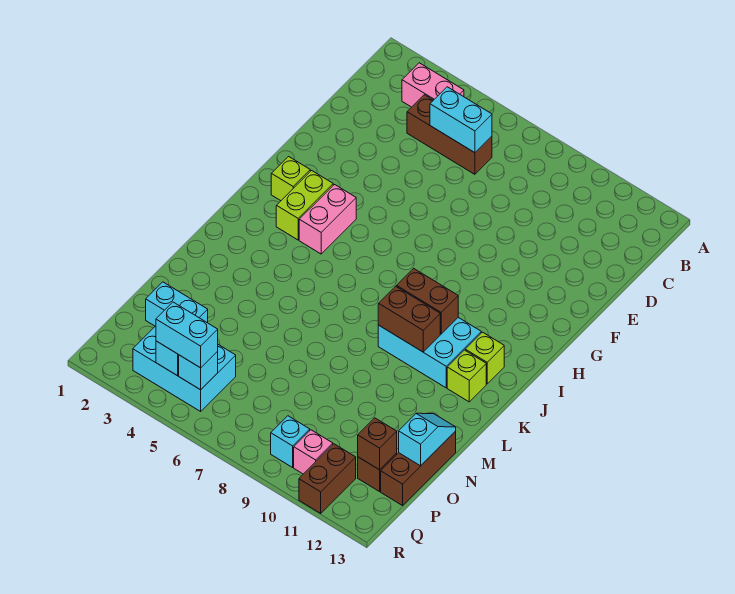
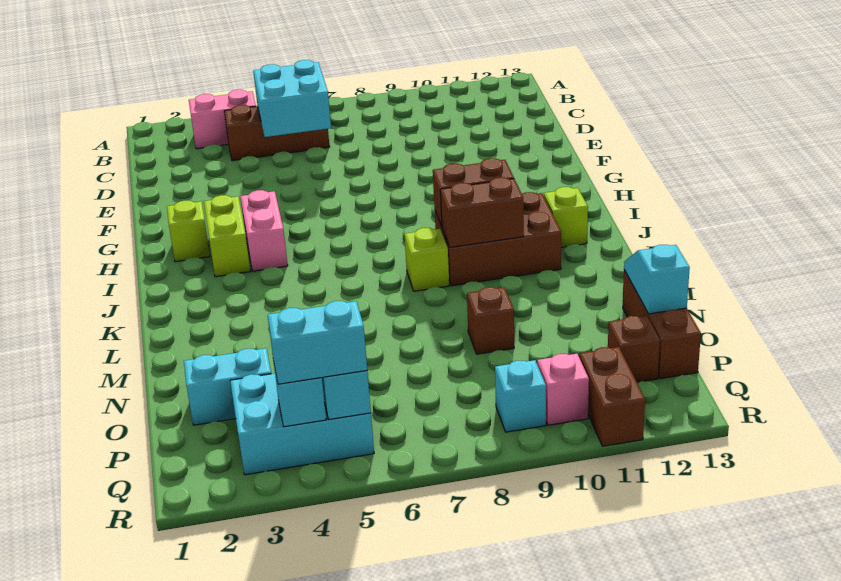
cyan brick C5:C6 level 2 -> cyan brick C5:D6 level 2
cyan brick J9:K11 level 1 -> brown brick J9:K11 level 1
lime brick K12 level 1 -> lime brick K8 level 1
brown brick P12 level 2 -> brown brick N9 level 1

